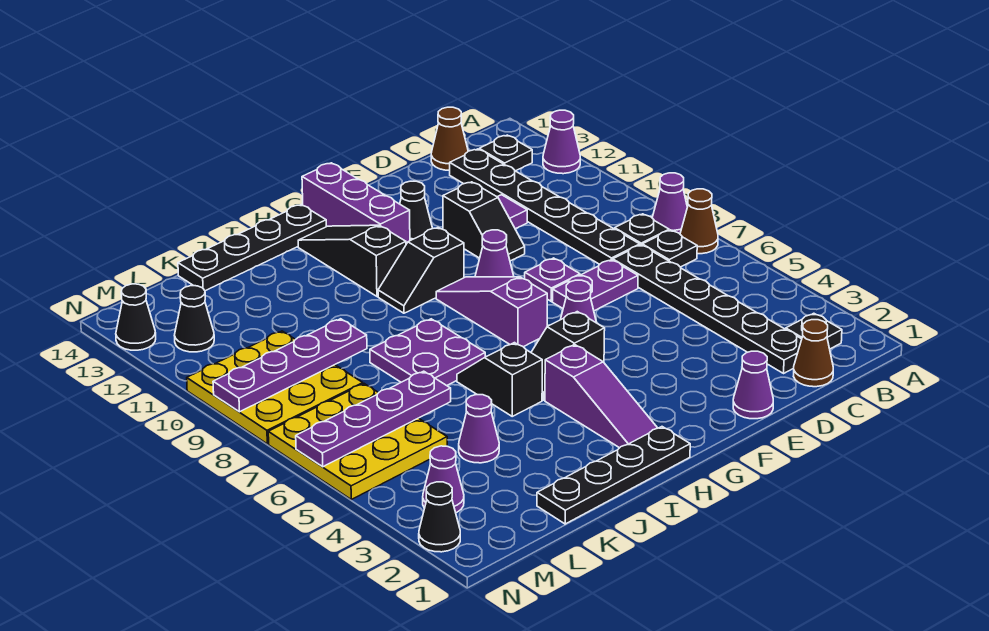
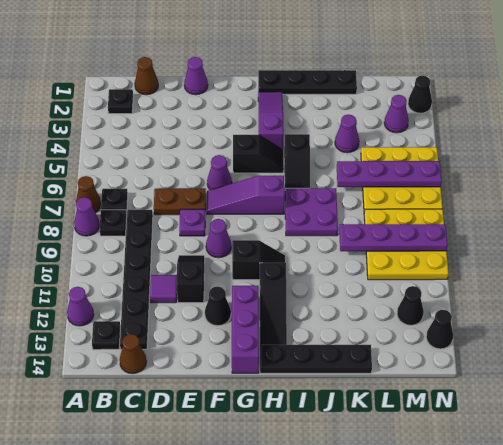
black plate C2:C7 level 1 -> none
purple plate D7:E7 level 1 -> brown plate D7:E7 level 1
purple slope G7:G9 level 1 top 7 -> purple slope F7:H7 level 1 top H

